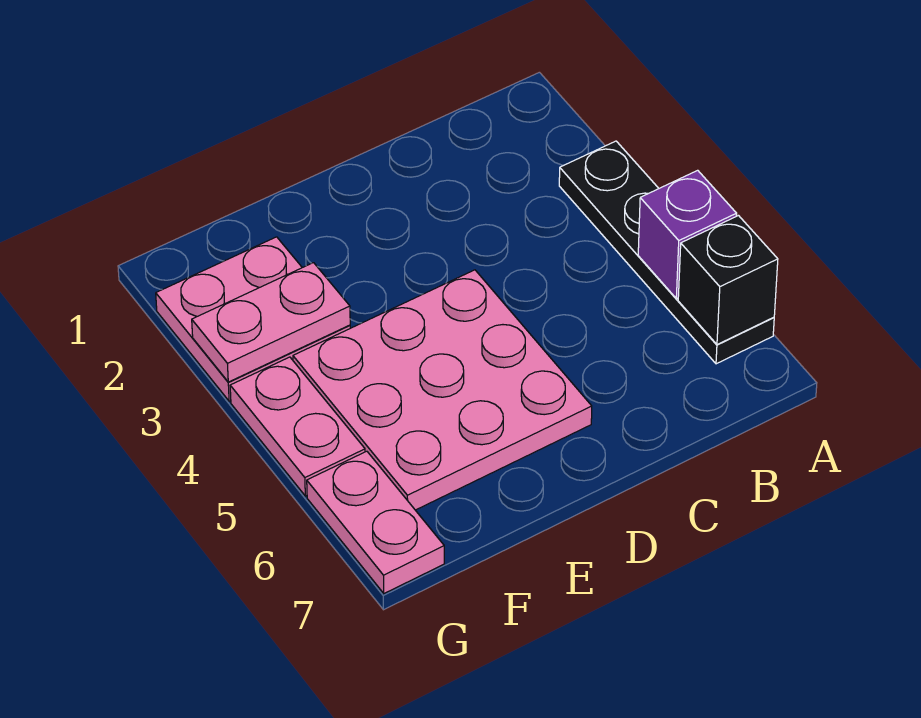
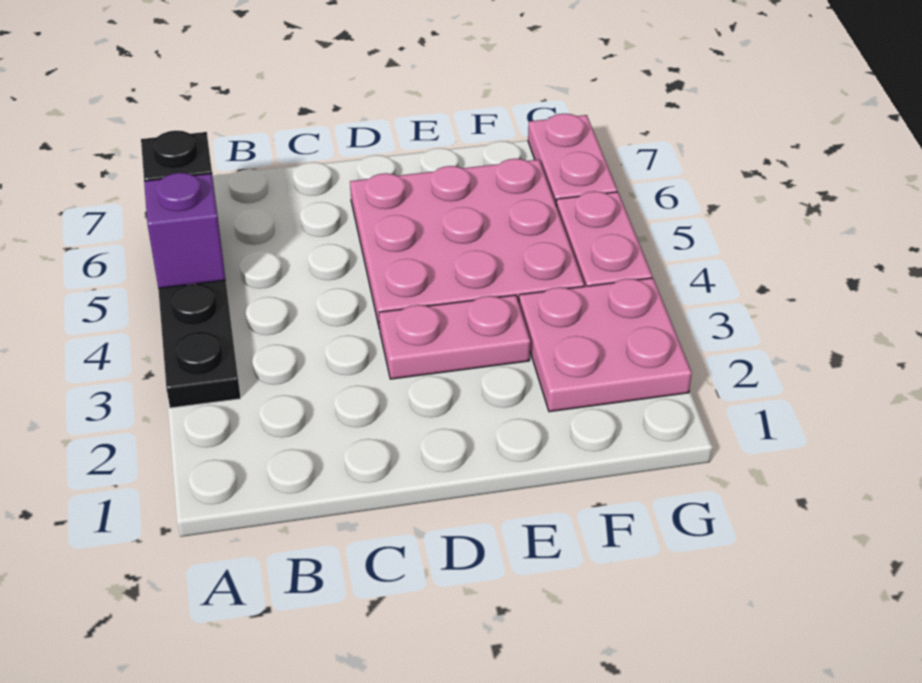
pink plate F3:G3 level 2 -> pink plate D3:E3 level 1

